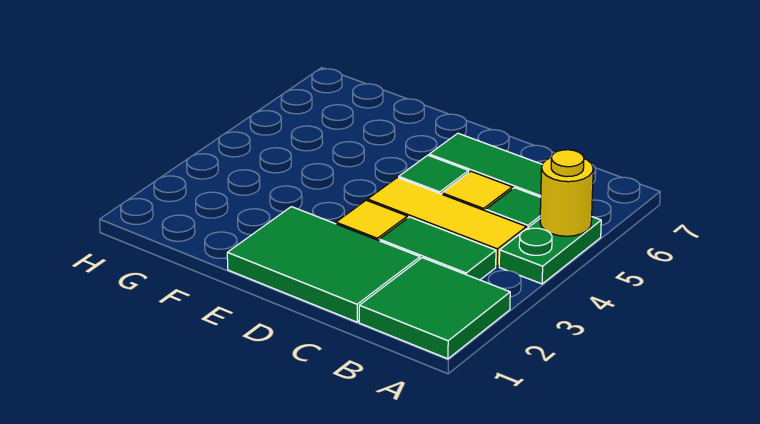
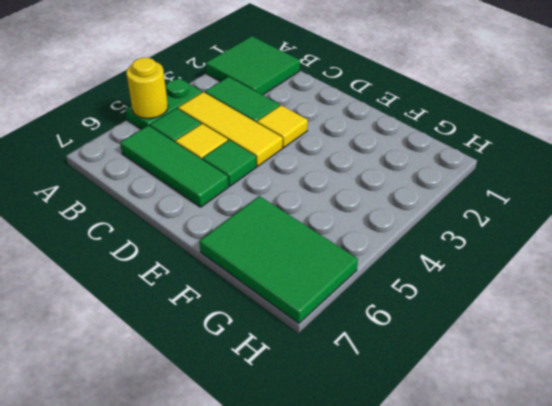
green tile C1:E2 level 1 -> green tile F6:H7 level 1

